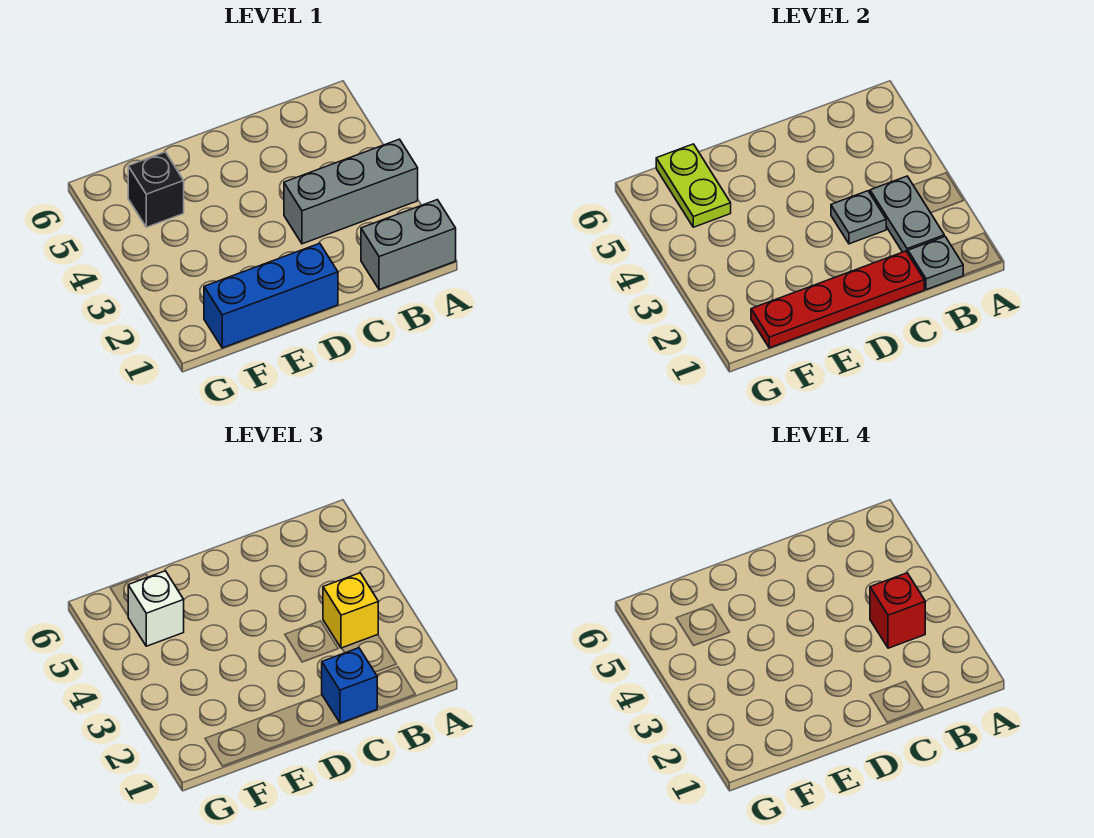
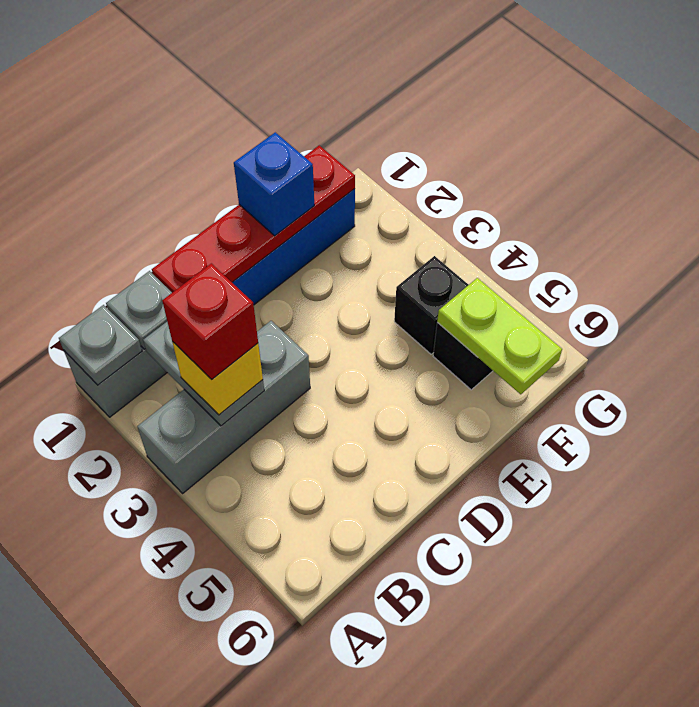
blue brick C1 level 3 -> blue brick E1 level 3
grey plate C3 level 2 -> grey plate A1 level 2
none -> black brick F4 level 1
white brick F5 level 3 -> none

